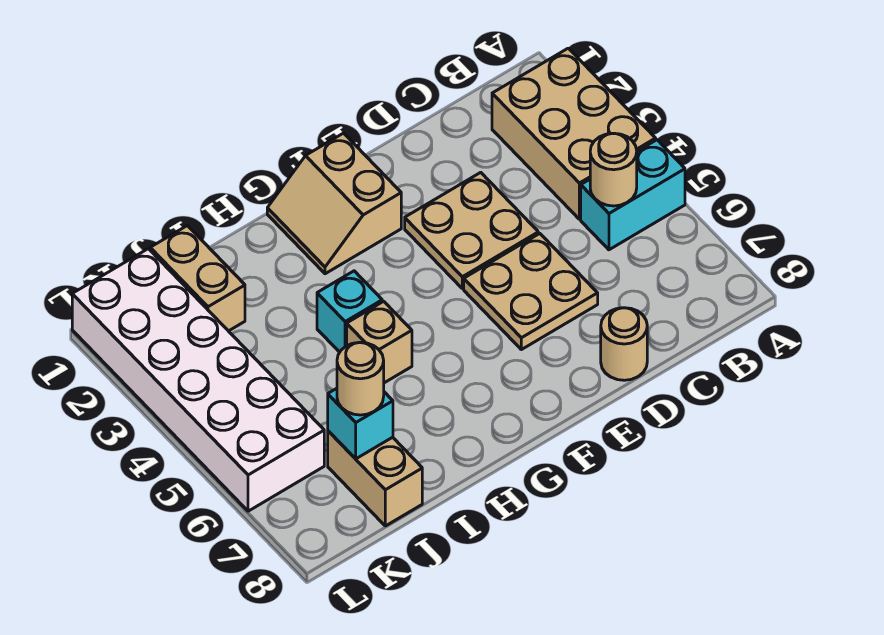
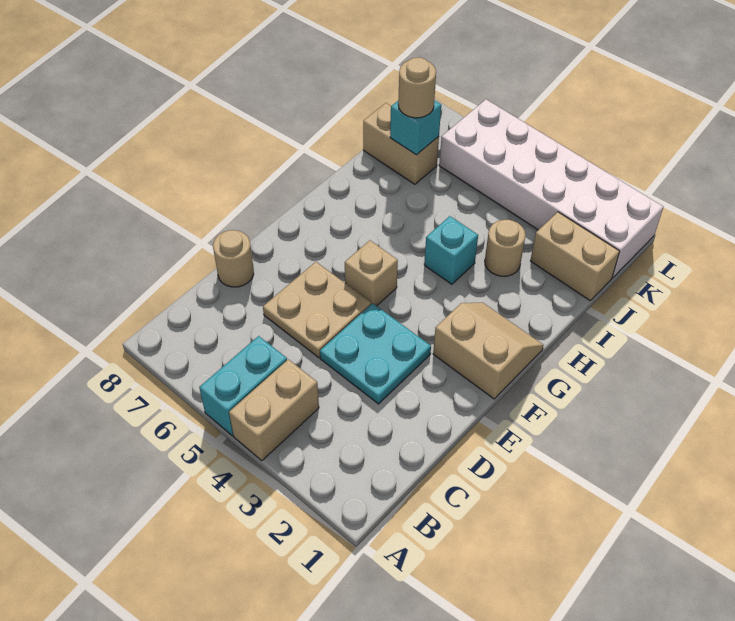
tan brick A2:B4 level 1 -> tan brick A4:B4 level 1
tan round brick B5 level 2 -> tan round brick I3 level 1
tan plate D3:E4 level 1 -> cyan plate D3:E4 level 1
tan brick H5 level 1 -> tan brick F5 level 1

